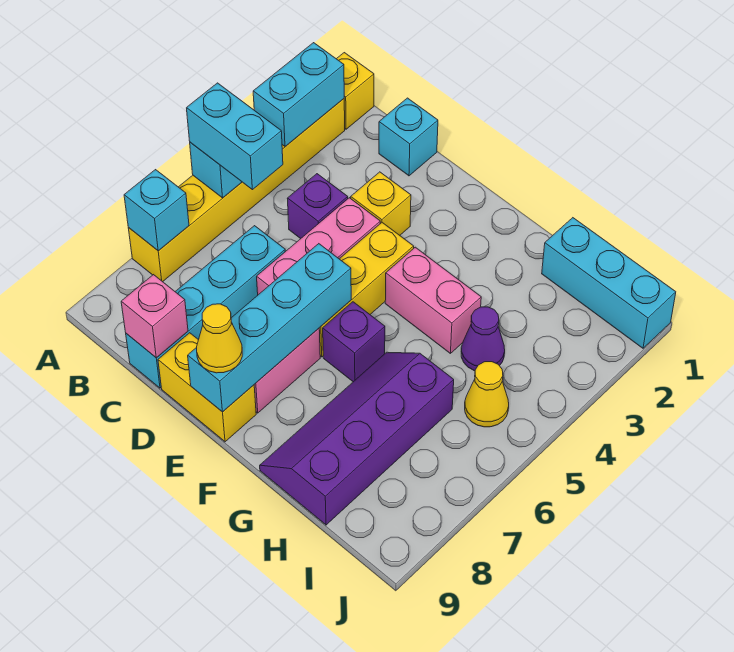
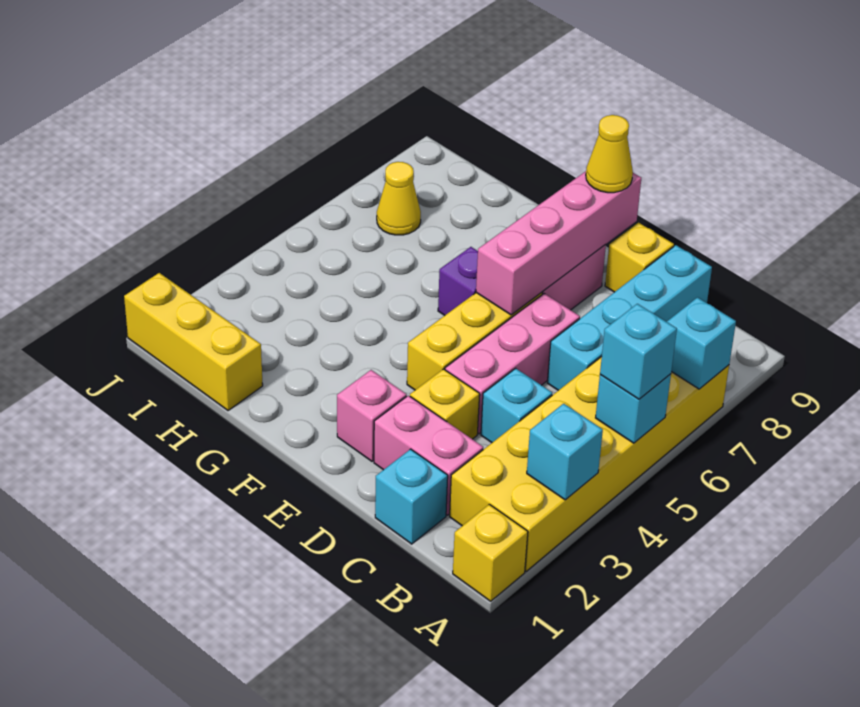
yellow brick A2:A7 level 1 -> yellow brick A2:B7 level 1
cyan brick A2:A3 level 2 -> cyan brick A3 level 2
cyan brick A5:B5 level 3 -> cyan brick A5 level 3
purple brick C4 level 1 -> cyan brick C4 level 1
pink brick C9 level 2 -> pink brick E2 level 1
yellow brick D9:E9 level 1 -> yellow brick D9 level 1
cyan brick E6:E9 level 2 -> pink brick E6:E9 level 2
pink brick F4:G4 level 1 -> pink brick C2:D2 level 1
purple slope G6:H9 level 1 top H -> none
cyan brick H1:J1 level 1 -> yellow brick H1:J1 level 1
purple cone H4 level 1 -> none
yellow cone I5 level 1 -> yellow cone I7 level 1

